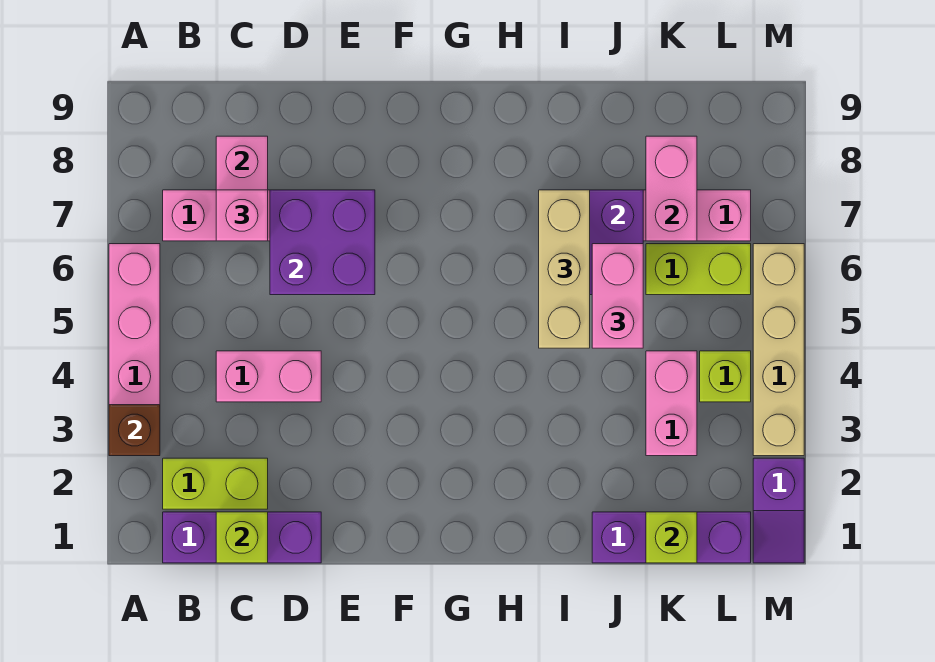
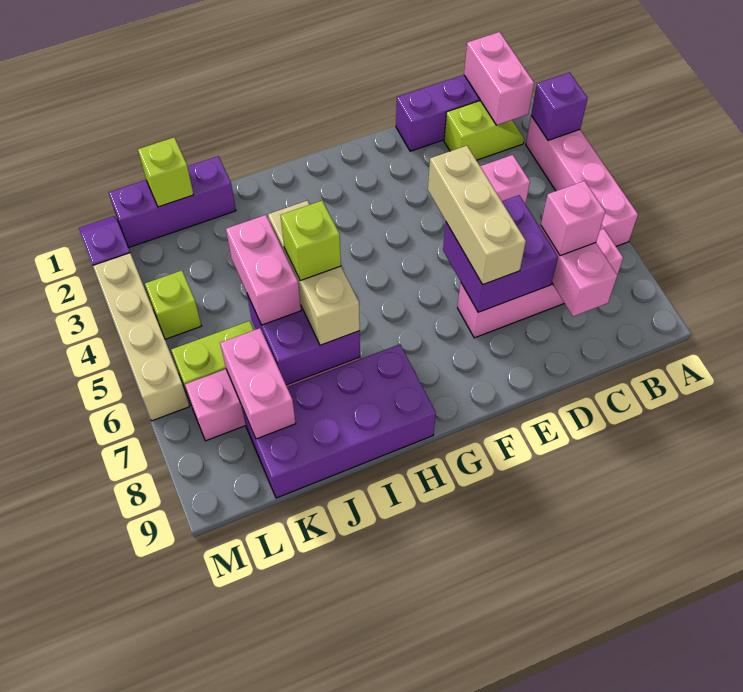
brown brick A3 level 2 -> purple brick A3 level 2
lime brick B2:C2 level 1 -> lime slope B2:C2 level 1 top C
lime brick C1 level 2 -> lime brick I6 level 4
none -> tan brick E5:E7 level 3
none -> purple brick H8:K9 level 1
pink brick K3:K4 level 1 -> pink brick B1:B2 level 2

